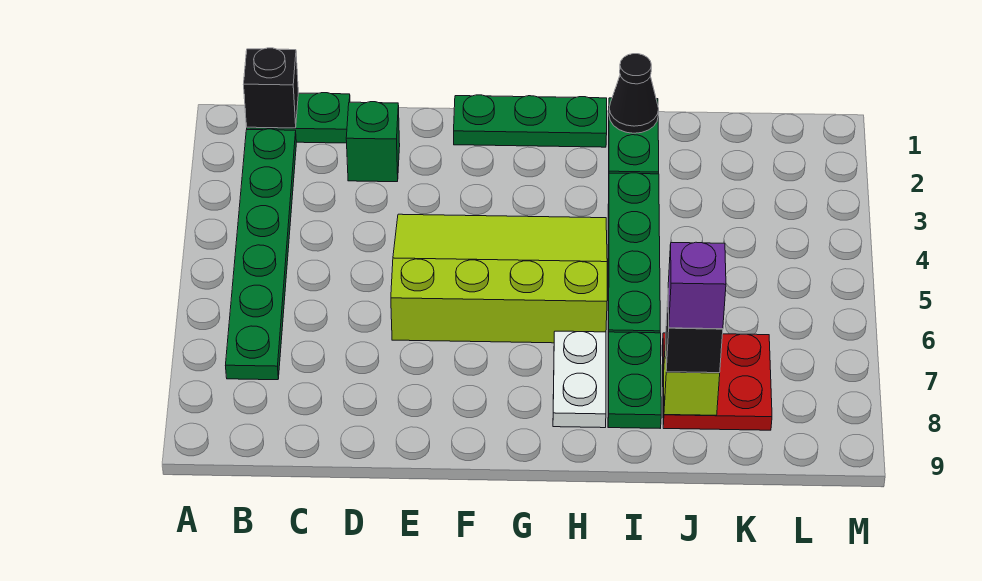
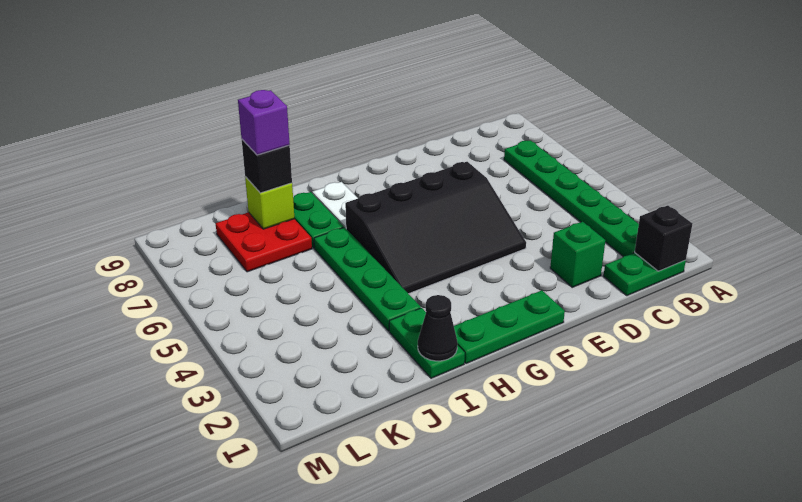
lime slope E4:H6 level 1 top 6 -> black slope E4:H6 level 1 top 6

